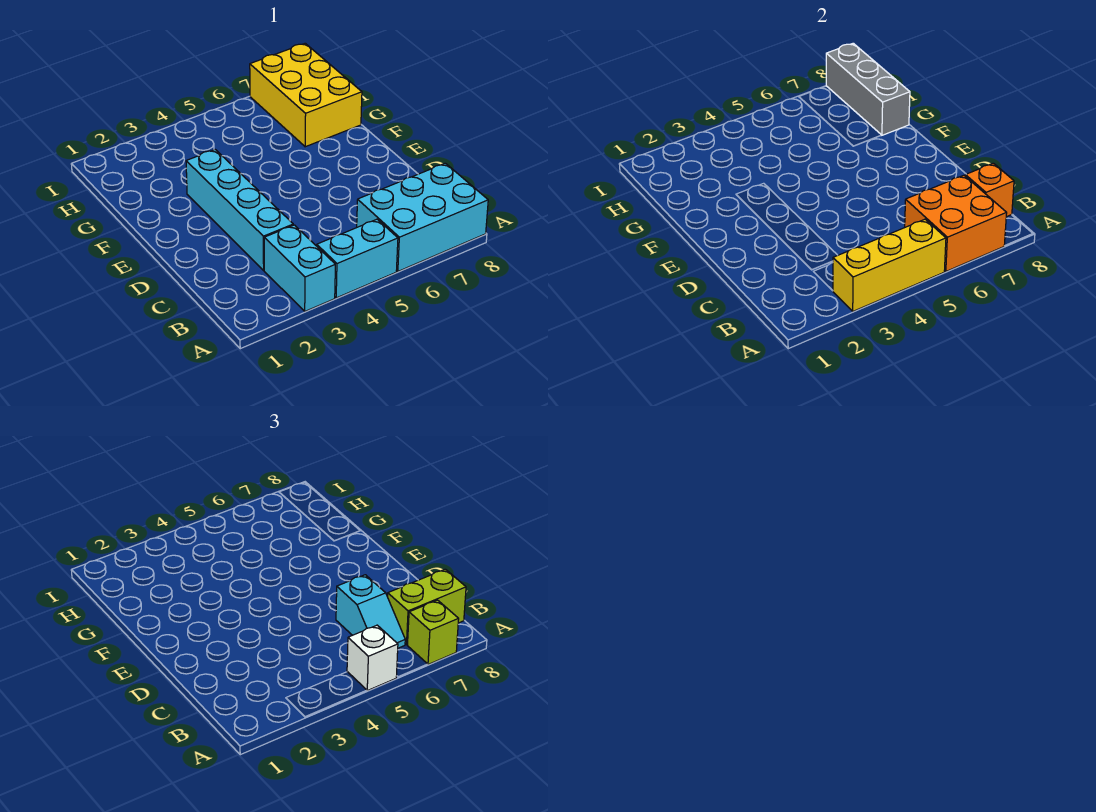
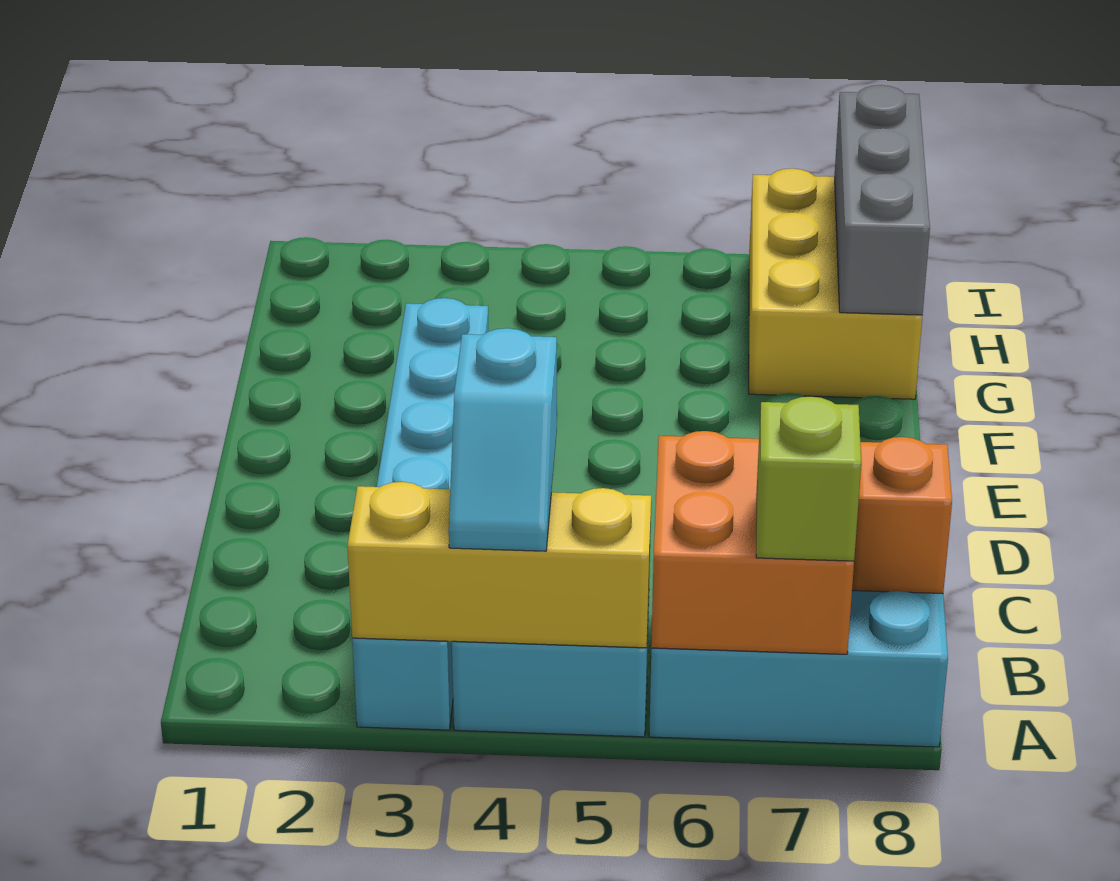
white brick A5 level 3 -> none
cyan slope B6:C6 level 3 top C -> cyan slope A4:B4 level 3 top B
lime brick B7:B8 level 3 -> none

